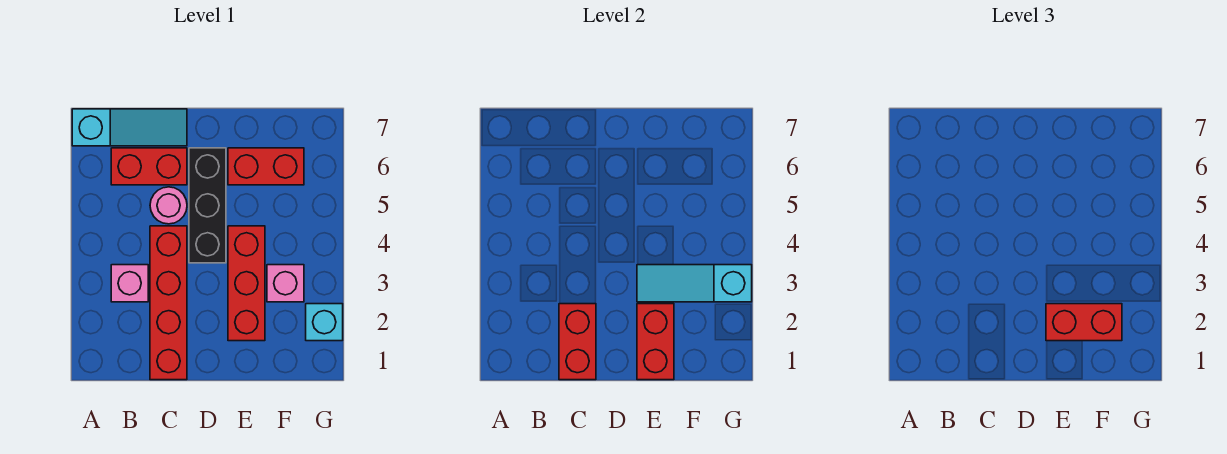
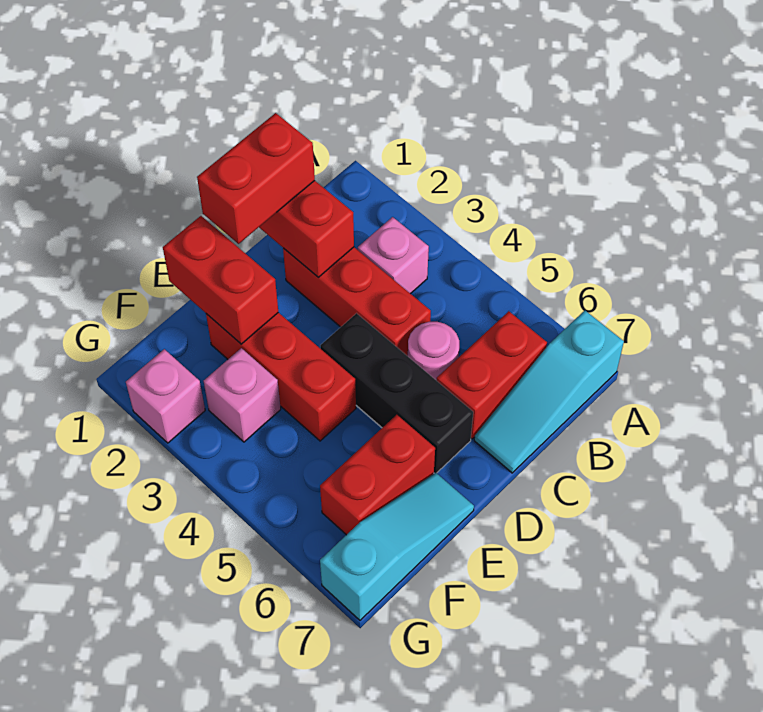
red brick C1:C4 level 1 -> red brick C2:C4 level 1
red brick E2:F2 level 3 -> red brick C1:D1 level 3
cyan slope E3:G3 level 2 top G -> cyan slope E7:G7 level 1 top G
cyan brick G2 level 1 -> pink brick G2 level 1

